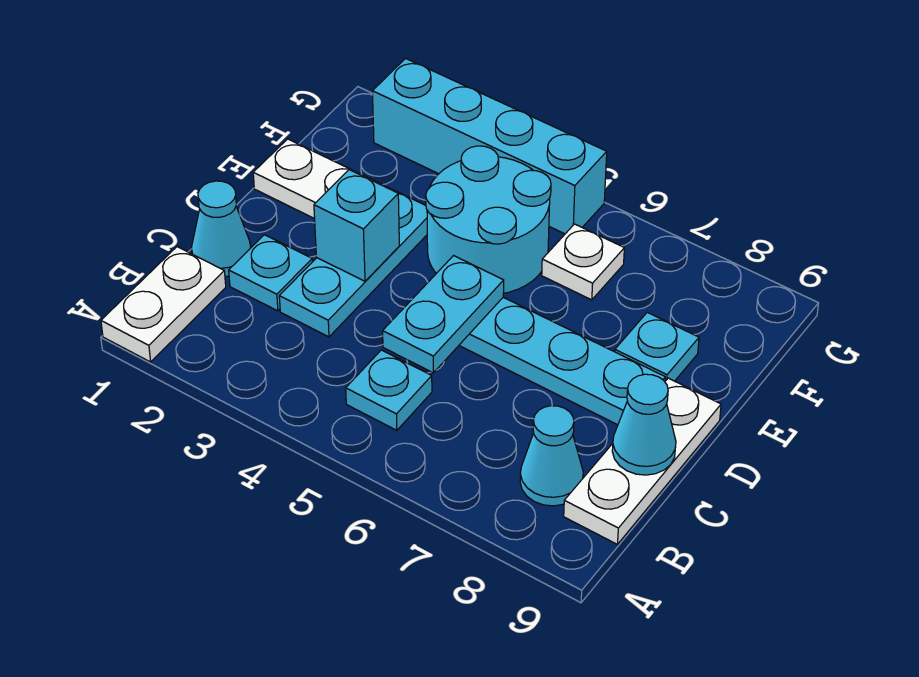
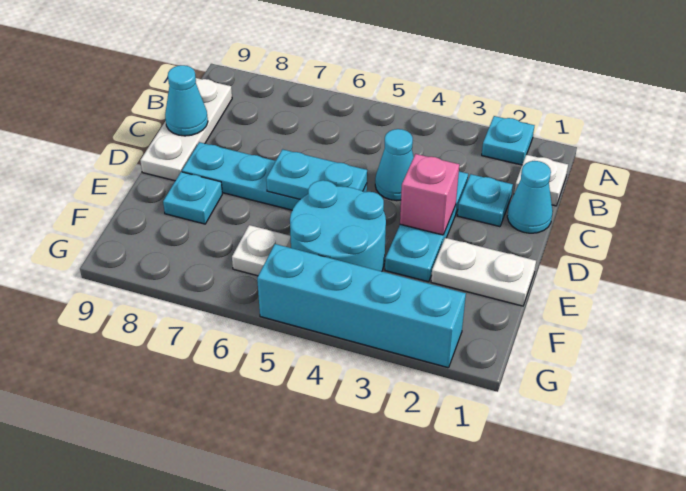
white plate A1:B1 level 1 -> white plate B1 level 1
cyan plate B5 level 1 -> cyan plate A2 level 1
cyan cone B8 level 1 -> cyan cone C4 level 1
cyan plate C5:D5 level 2 -> cyan plate D5:D6 level 2
cyan brick D3 level 2 -> pink brick D3 level 2

